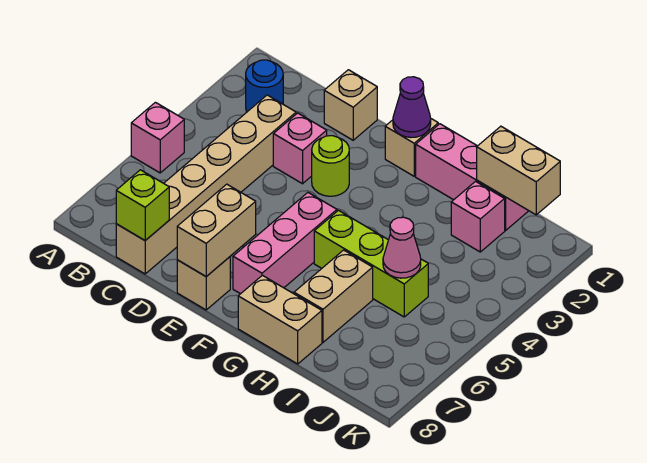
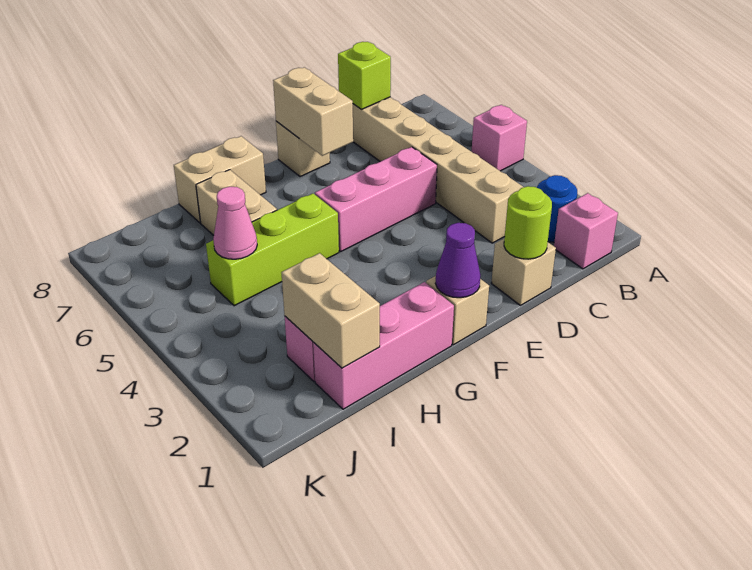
pink brick D3 level 1 -> pink brick B1 level 1
lime round brick E3 level 1 -> lime round brick D1 level 2
pink brick F5:F7 level 1 -> pink brick D5:F5 level 1
tan brick I1:J1 level 2 -> tan brick I1:I2 level 2

